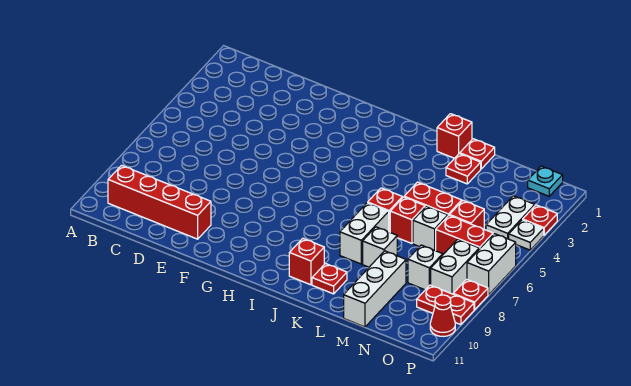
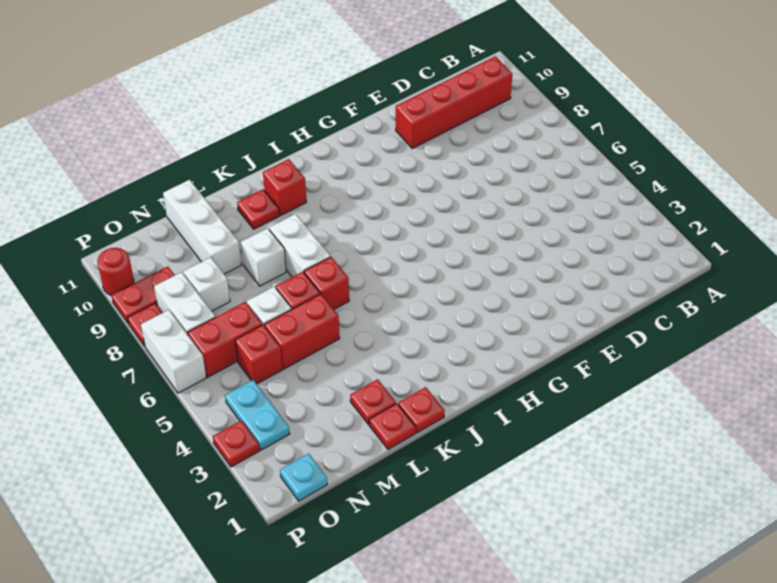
red brick K1 level 1 -> red plate K1 level 1
white plate O3:O4 level 1 -> cyan plate O3:O4 level 1
white plate P4 level 1 -> none
red cone P10 level 1 -> red round brick P10 level 1

